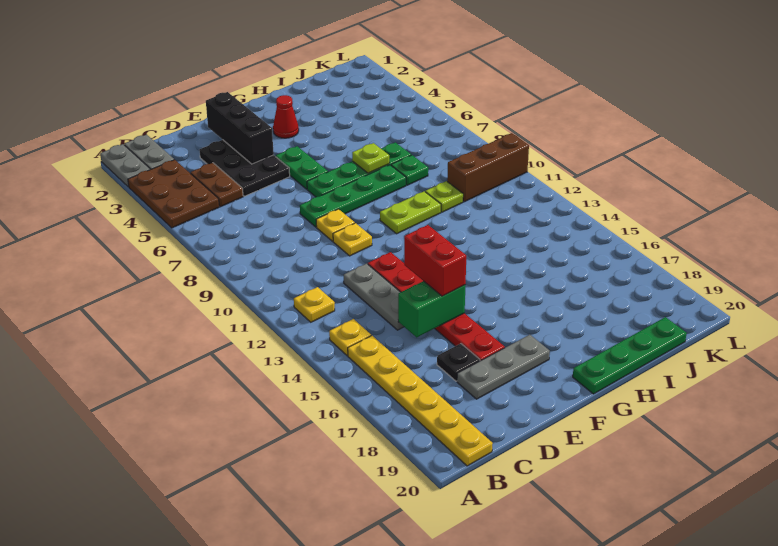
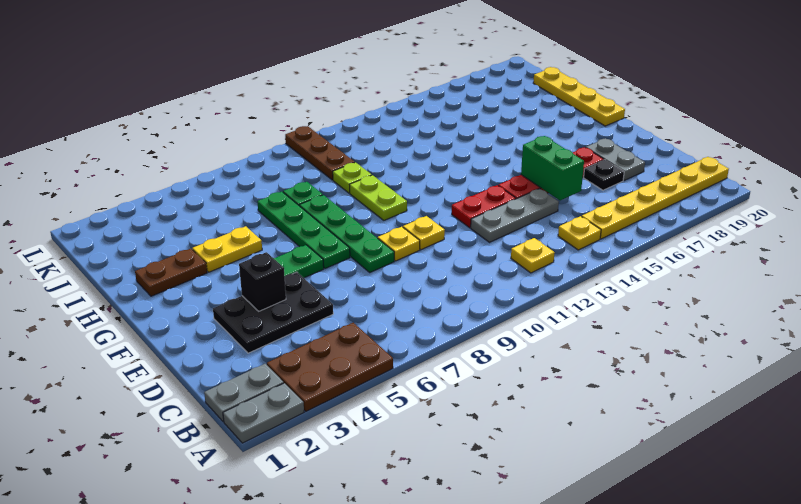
brown plate C4:C5 level 1 -> brown plate H2:H3 level 1
grey plate D18:F18 level 1 -> grey plate D18:E18 level 1
black brick E2:E4 level 2 -> black brick E4 level 2
red brick E14:E15 level 3 -> none
red cone G3 level 1 -> none
green plate G20:J20 level 1 -> yellow plate G20:J20 level 1
none -> yellow plate H4:H5 level 1
lime plate H7 level 2 -> none
brown brick J10:L10 level 1 -> brown plate J10:L10 level 1

